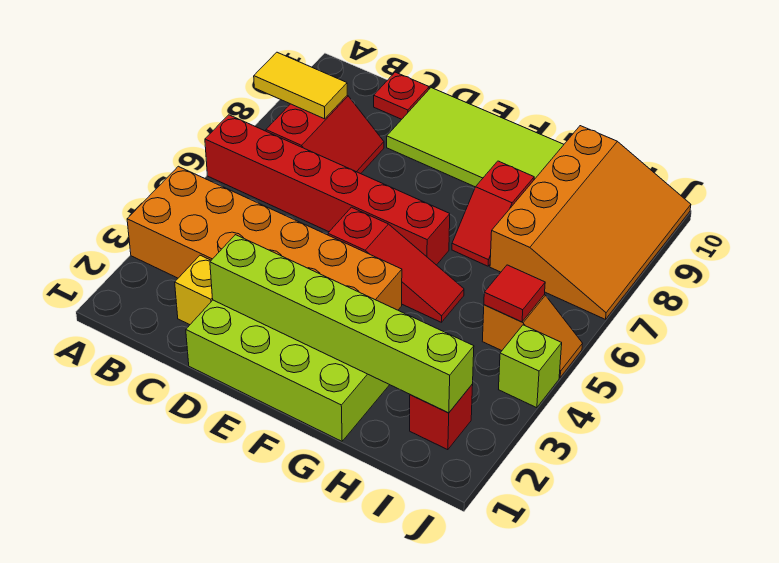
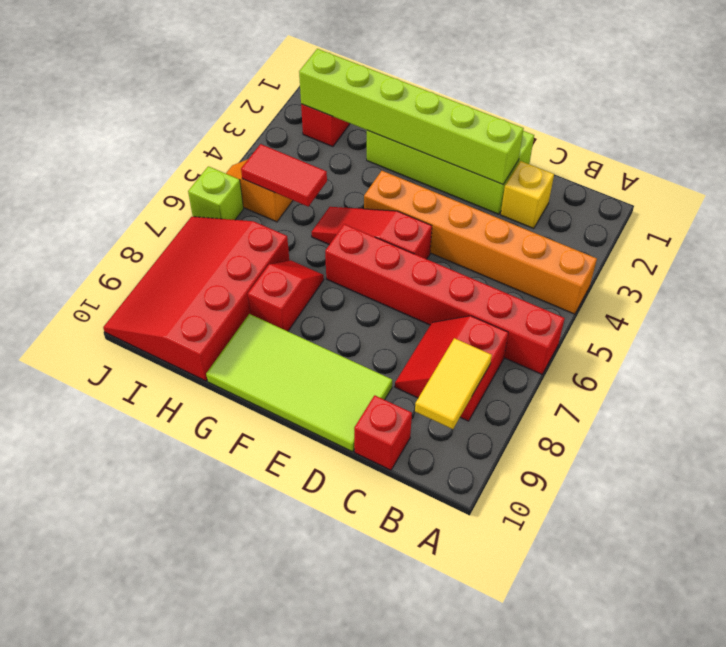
orange brick A3:F4 level 1 -> orange brick A4:F4 level 1
yellow tile A8:B8 level 2 -> yellow tile B8:B9 level 2
red plate C10 level 1 -> red brick C10 level 1
orange slope H7:J10 level 1 top H -> red slope H7:J10 level 1 top H
red tile I5 level 2 -> red tile H5:I5 level 2
lime brick J4 level 1 -> lime brick J6 level 1

